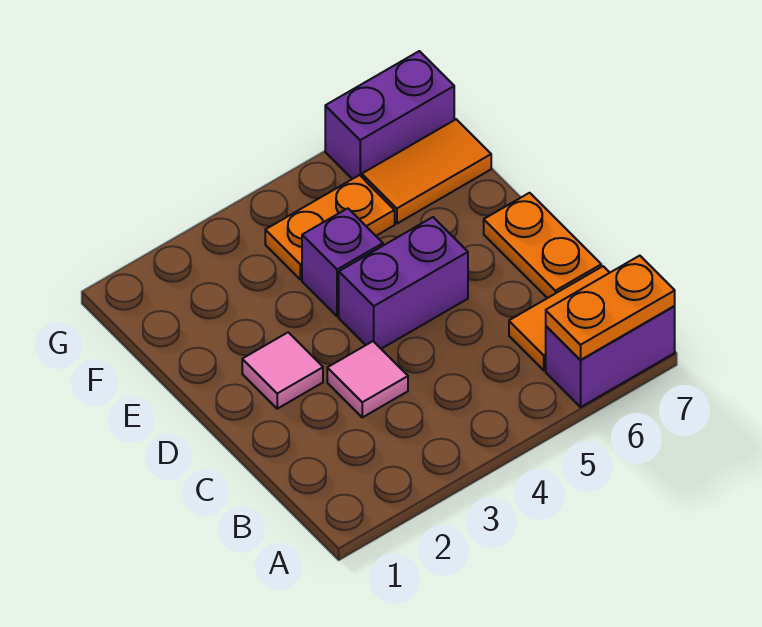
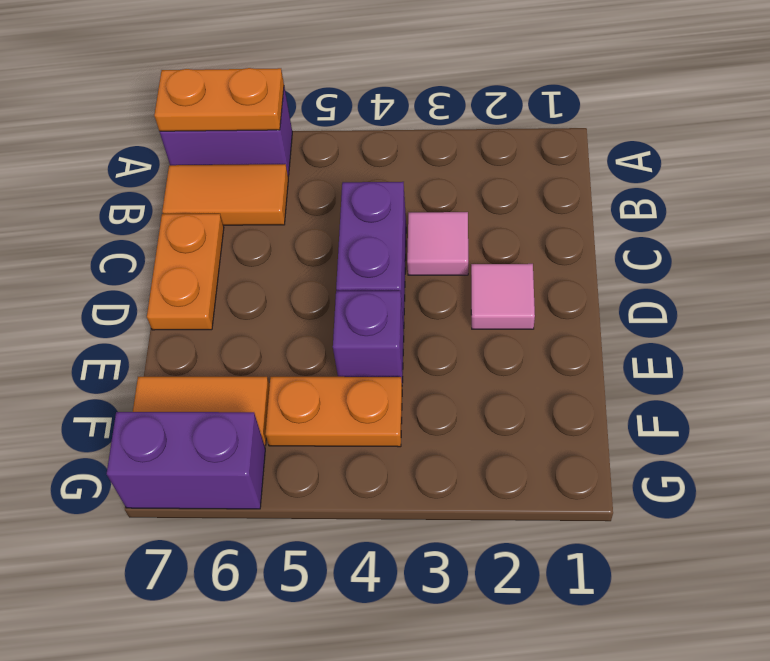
purple brick D4:D5 level 1 -> purple brick C4:D4 level 1

